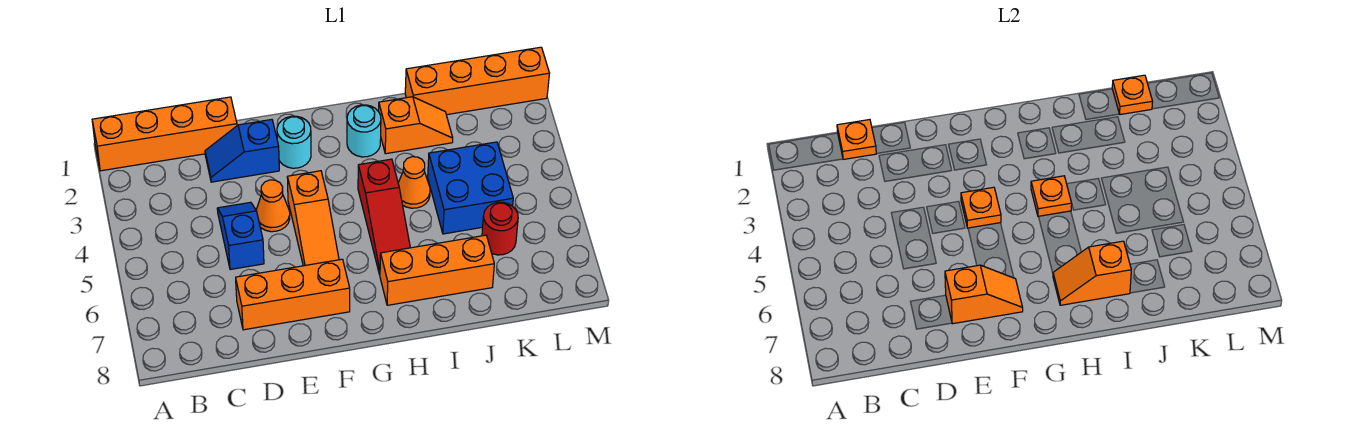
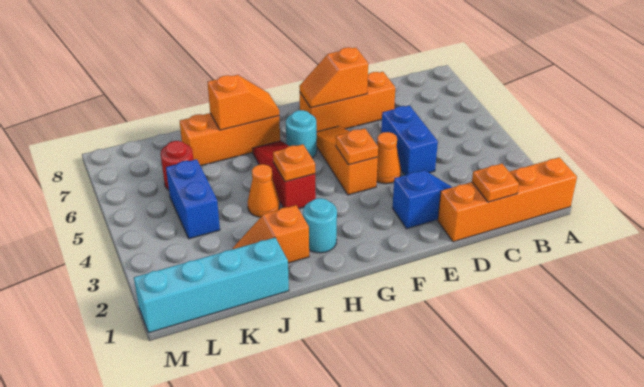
blue slope D4:D5 level 1 top 5 -> blue brick D4:D5 level 1
cyan round brick F2 level 1 -> cyan round brick G6 level 1
orange brick J1:M1 level 1 -> cyan brick J1:M1 level 1
blue brick J4:K5 level 1 -> blue brick K4:K5 level 1
orange plate K1 level 2 -> none

